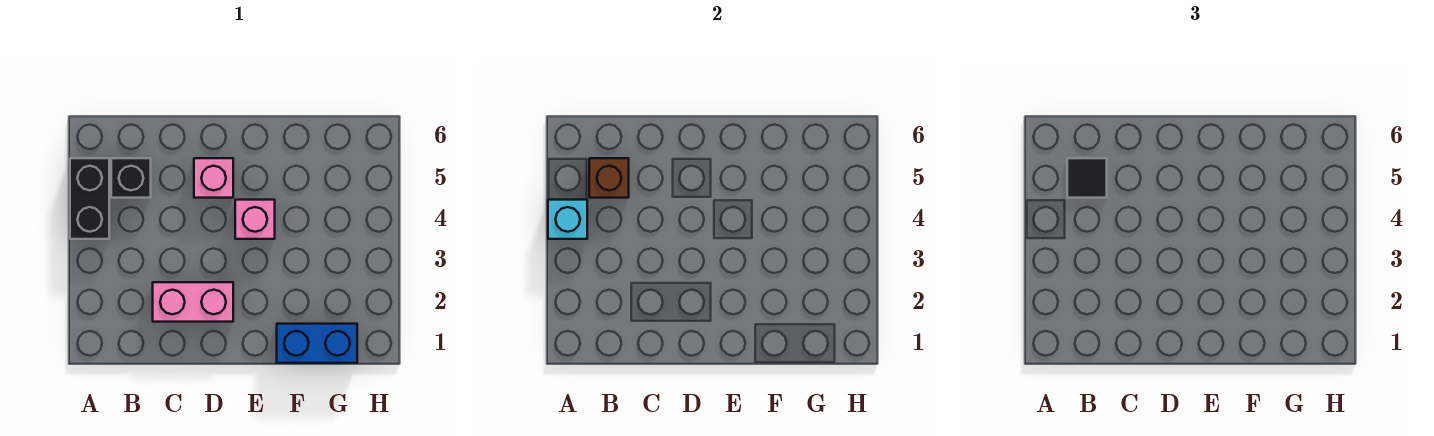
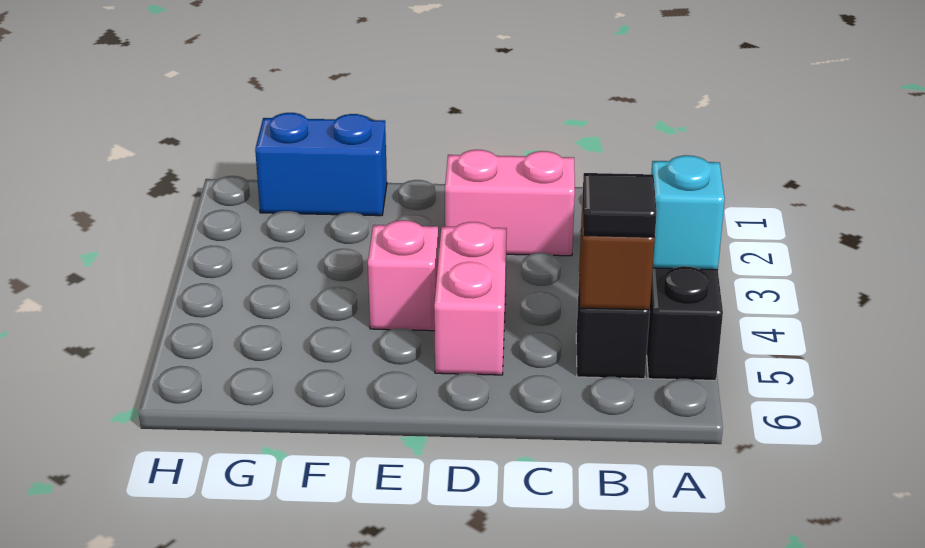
pink brick D5 level 1 -> pink brick D4:D5 level 1

